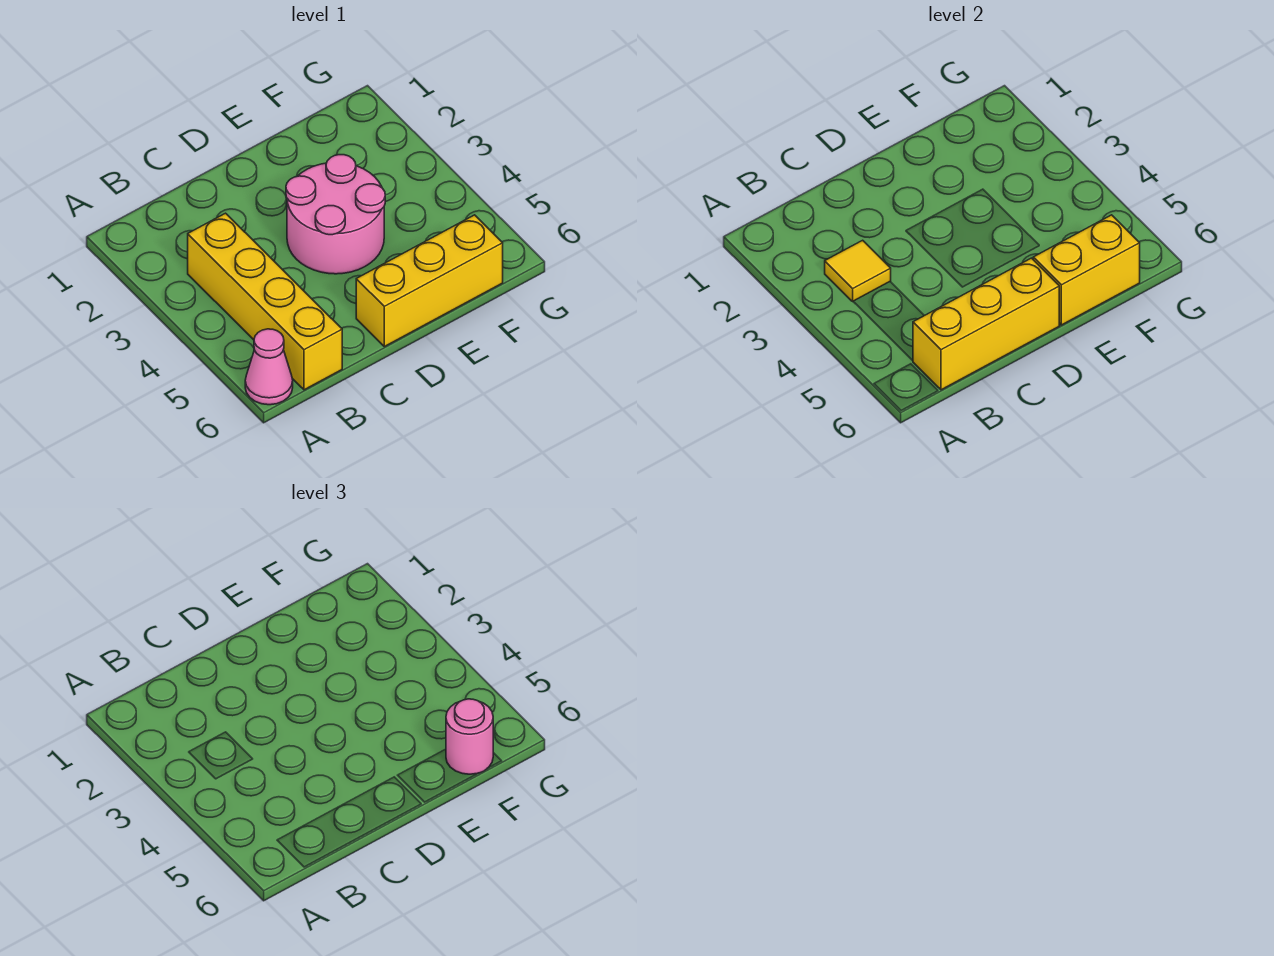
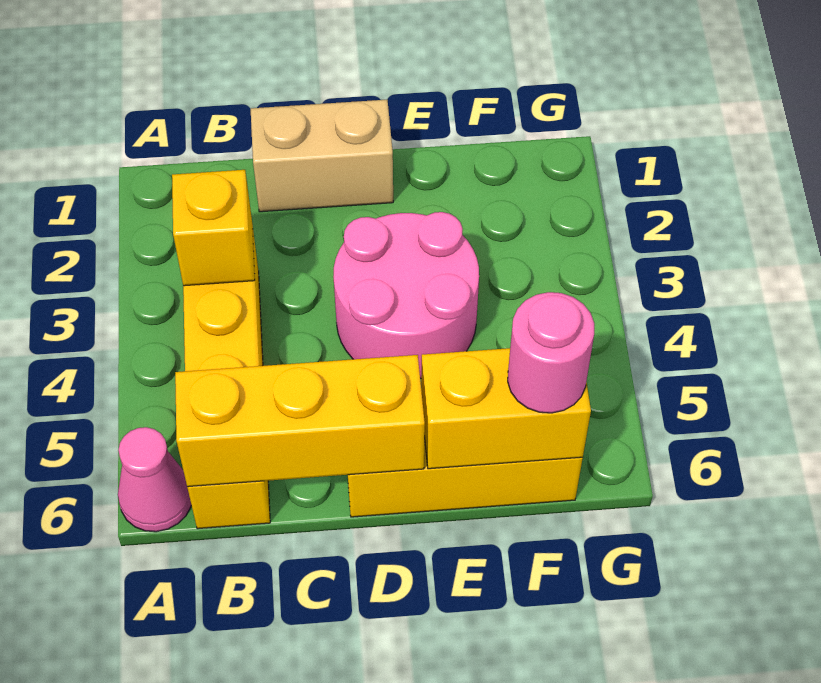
yellow tile B3 level 2 -> yellow brick B3 level 2
none -> tan brick C1:D1 level 1

